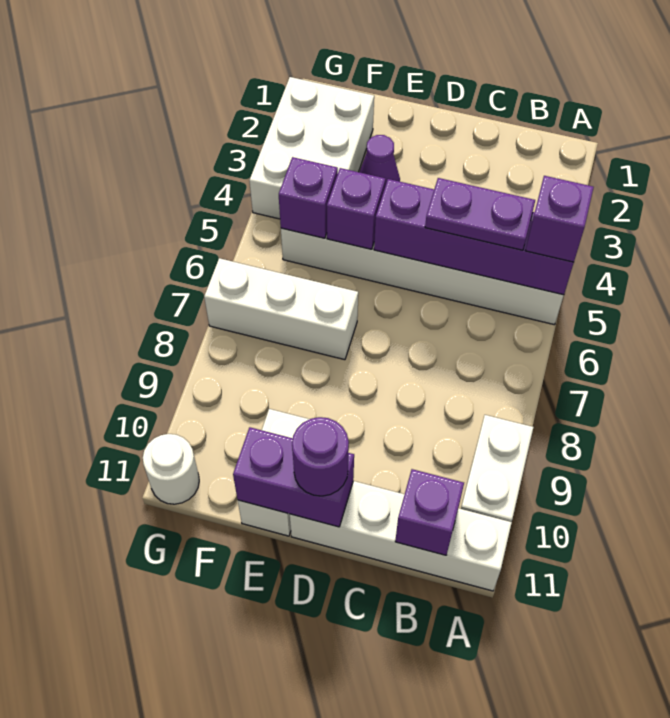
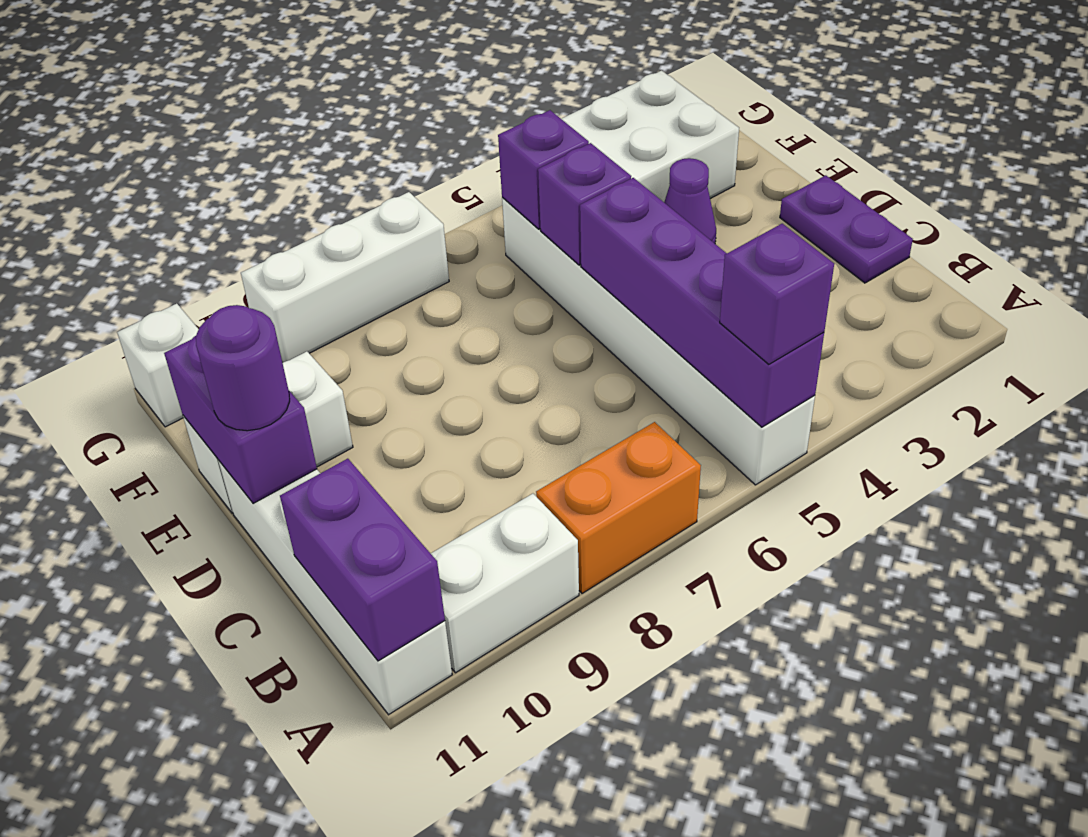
none -> orange brick A7:A8 level 1
purple plate B5:C5 level 3 -> purple plate C1:D1 level 1
purple brick B11 level 2 -> purple brick A11:B11 level 2
white brick E7:G7 level 1 -> white brick G7:G9 level 1
white round brick G11 level 1 -> white brick G11 level 1

